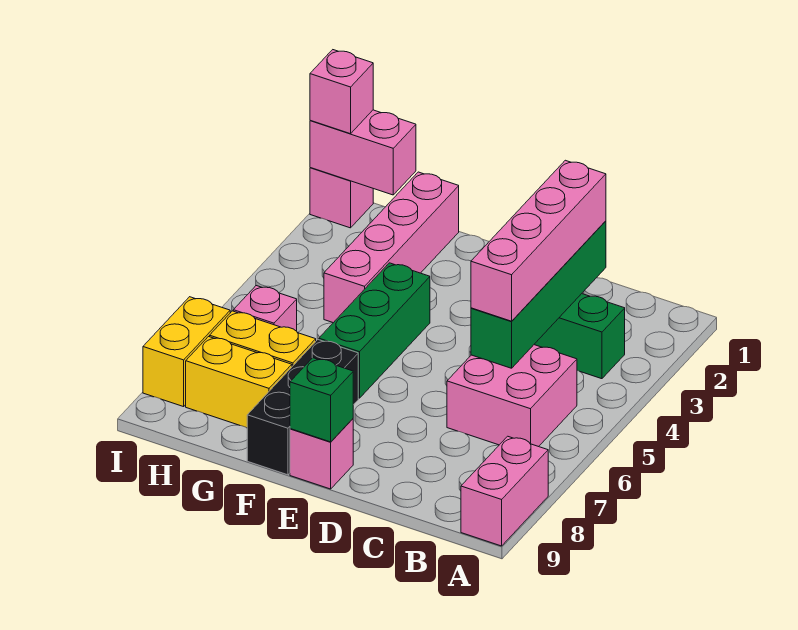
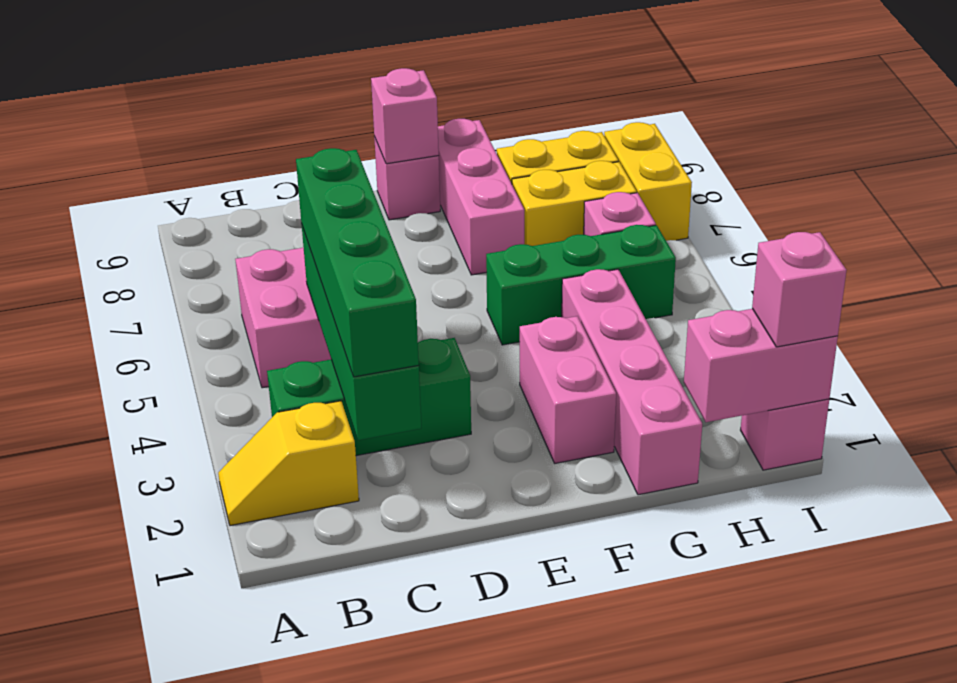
none -> yellow slope A2:B2 level 1 top B
pink brick A8:A9 level 1 -> pink brick F2:F3 level 1
pink brick C2:C5 level 3 -> green brick C2:C5 level 3
green brick E9 level 2 -> pink brick E9 level 2
green brick F4:F6 level 1 -> green brick F5:H5 level 1
black brick F7:F9 level 1 -> pink brick F7:F9 level 1

